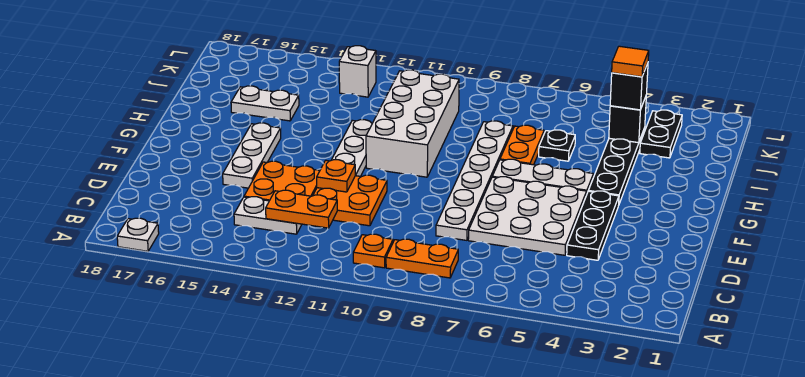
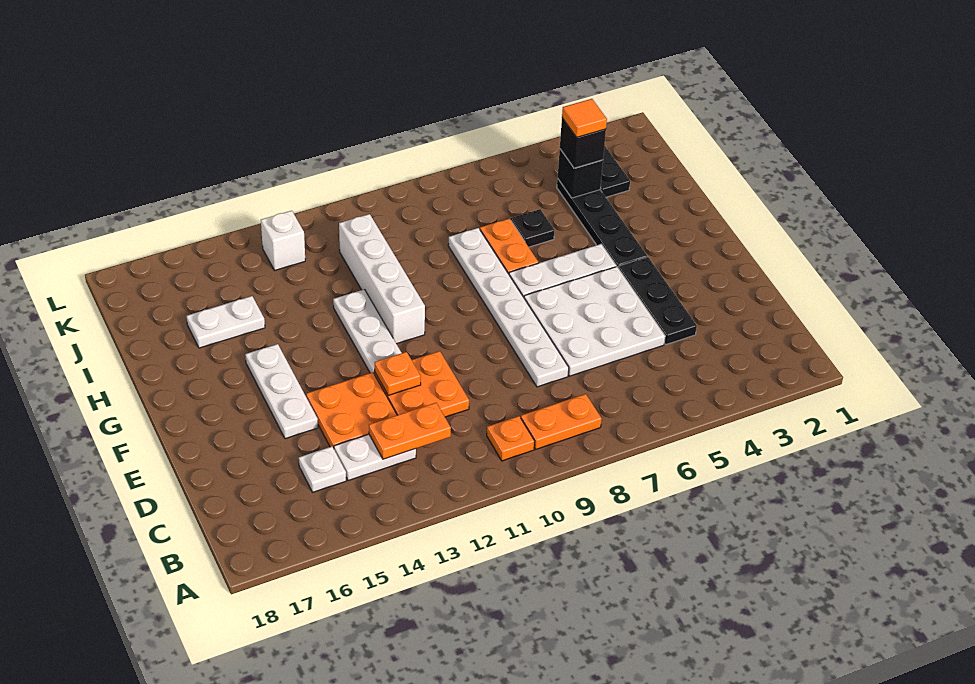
white plate A17 level 1 -> white plate C15 level 1
white brick G10:J11 level 1 -> white brick G11:J11 level 1

